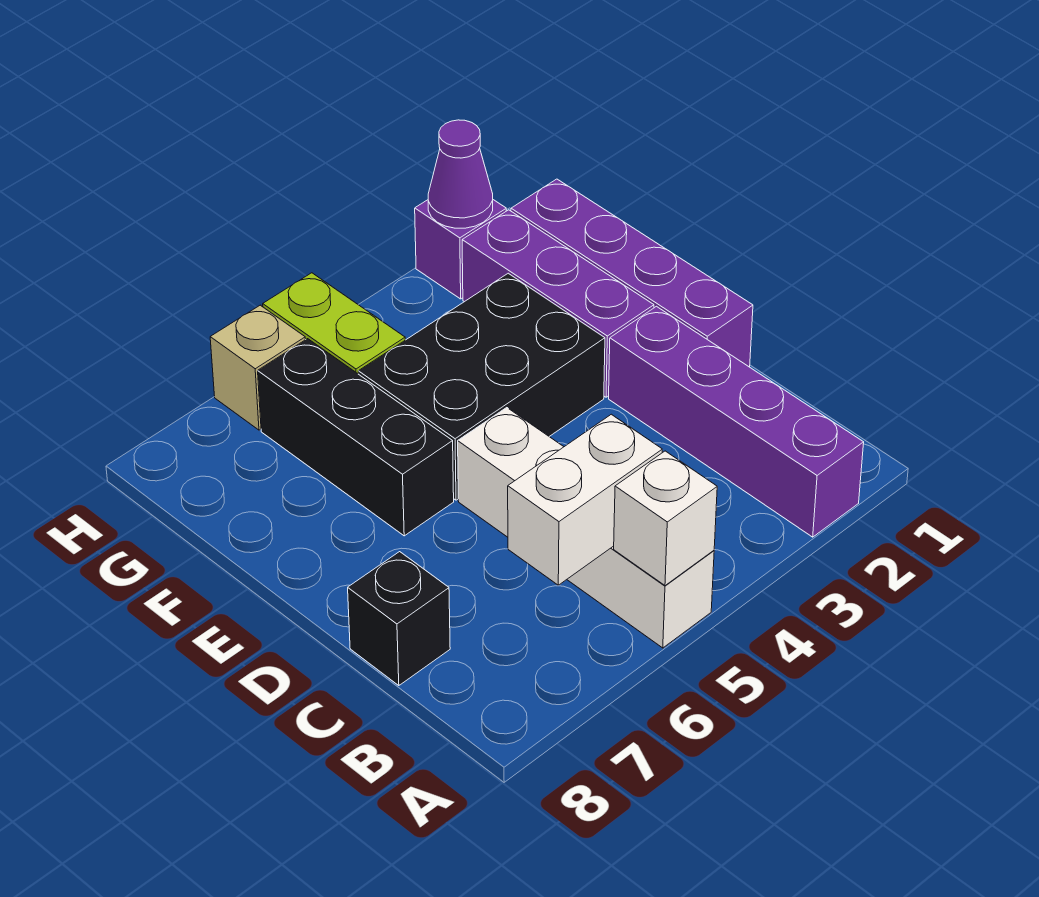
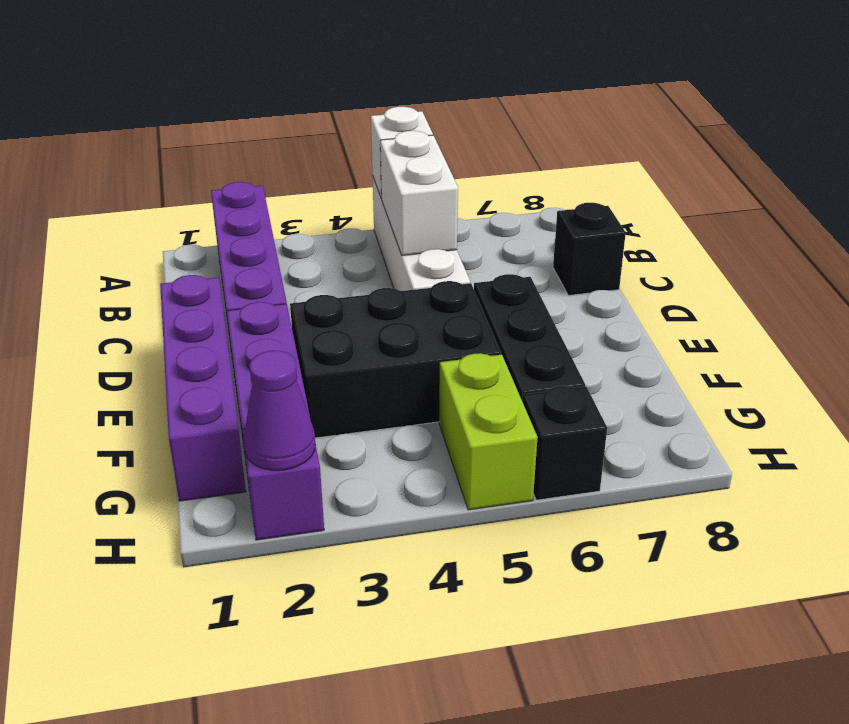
white brick B5:B6 level 2 -> white brick B5:C5 level 2
tan brick H6 level 1 -> black brick H6 level 1

